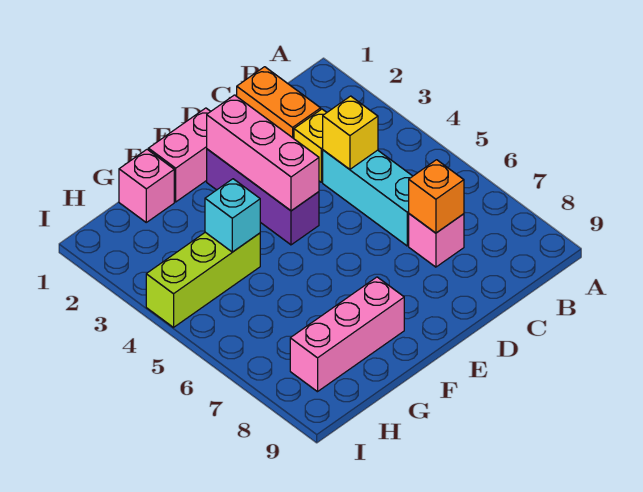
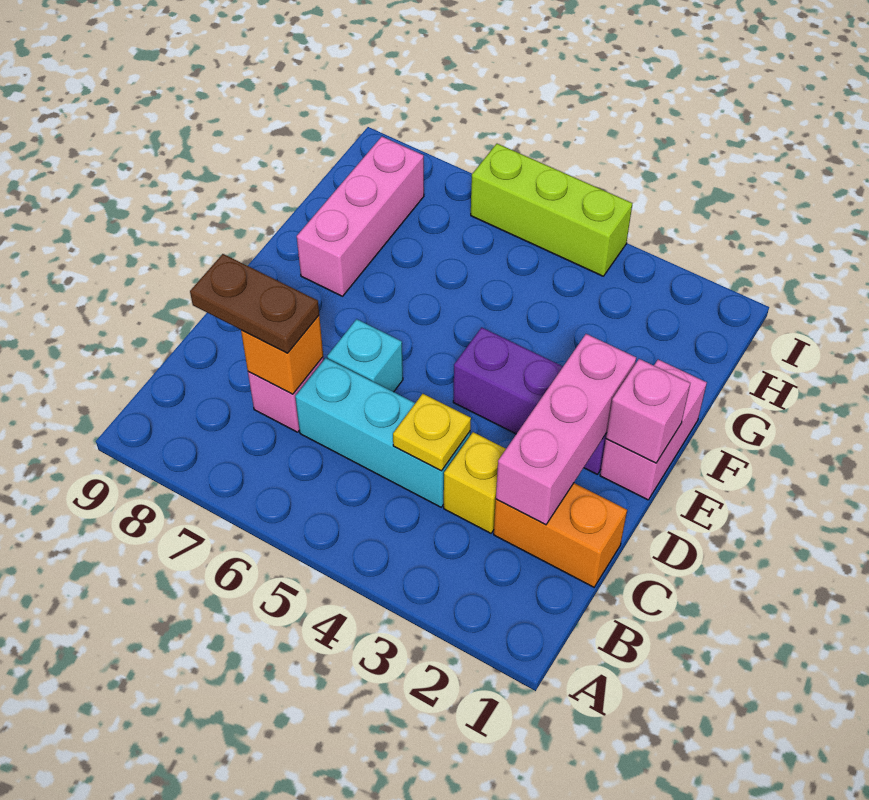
yellow brick C4 level 2 -> yellow plate C4 level 2
none -> brown plate C7:C8 level 3
pink brick E2:E4 level 2 -> pink brick C2:E2 level 2
pink brick G1 level 1 -> pink brick E1 level 2
lime brick G4:I4 level 1 -> lime brick I4:I6 level 1
cyan brick G4 level 2 -> cyan brick D6 level 1

